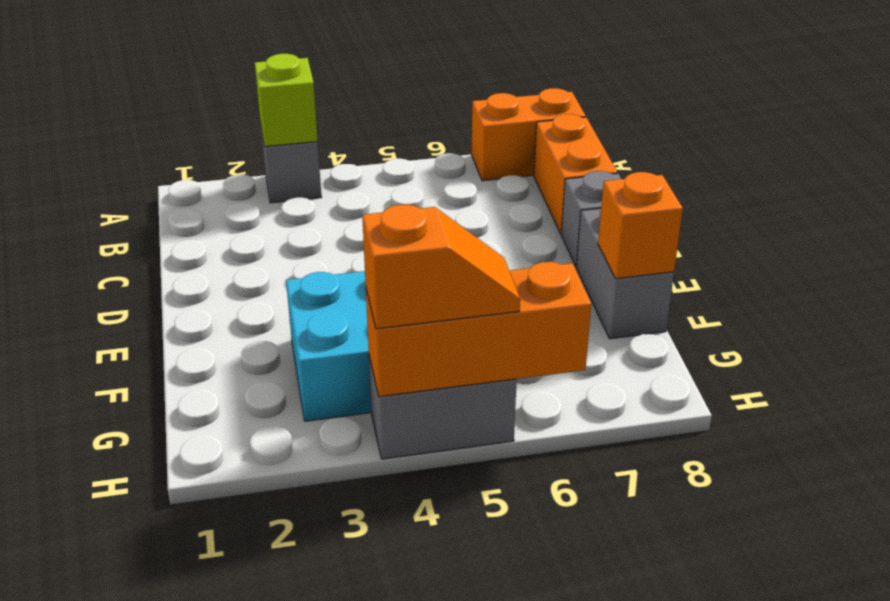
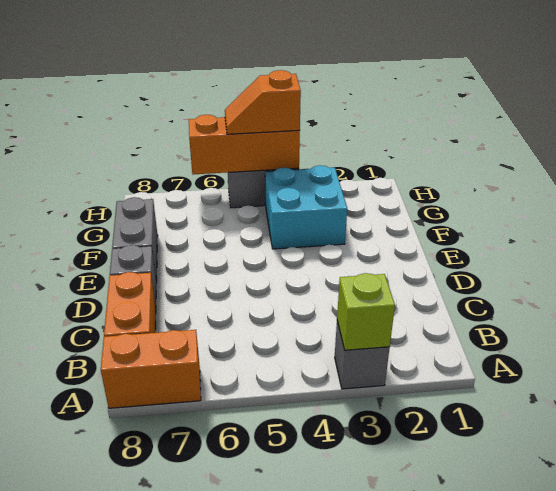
orange brick F8 level 2 -> none

